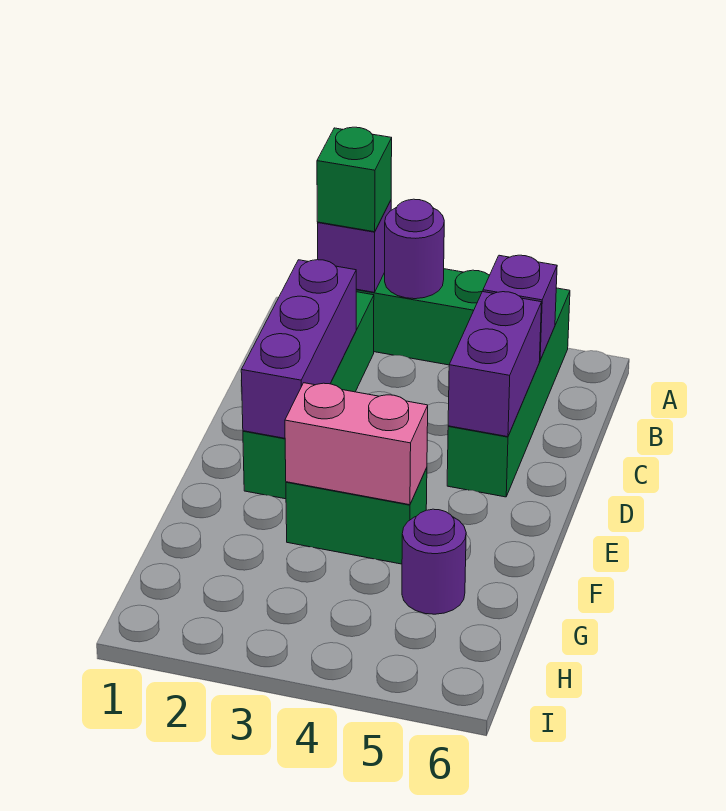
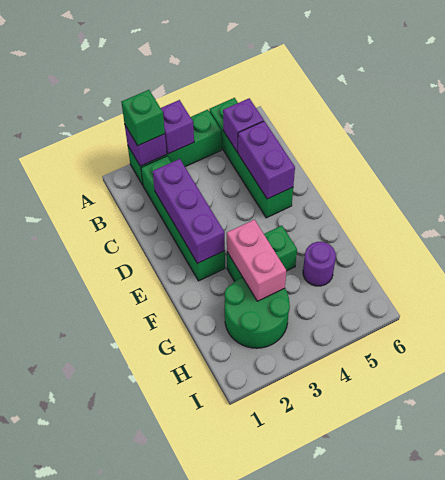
purple round brick A3 level 2 -> purple brick A3 level 2
pink brick F3:F4 level 2 -> pink brick F3:G3 level 2
none -> green round brick G2:H3 level 1

